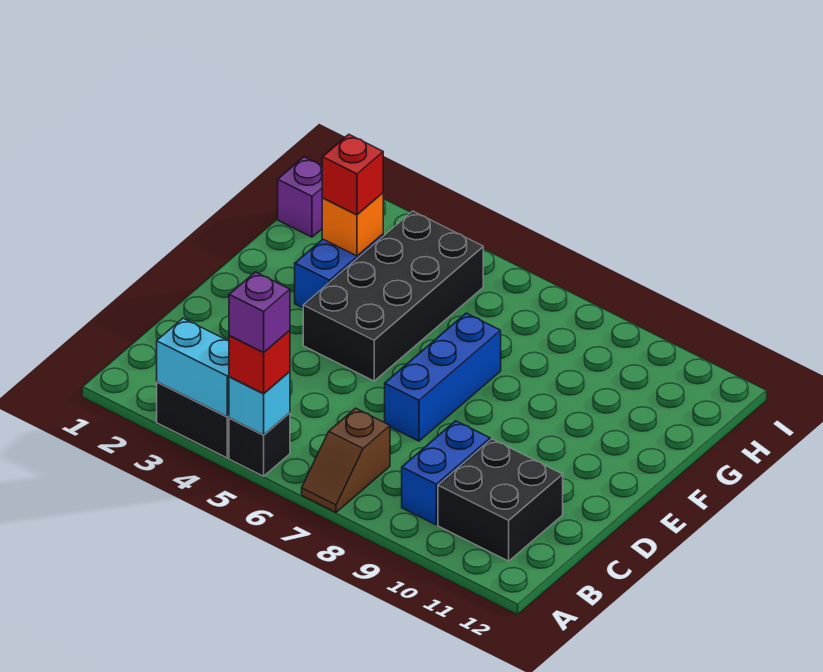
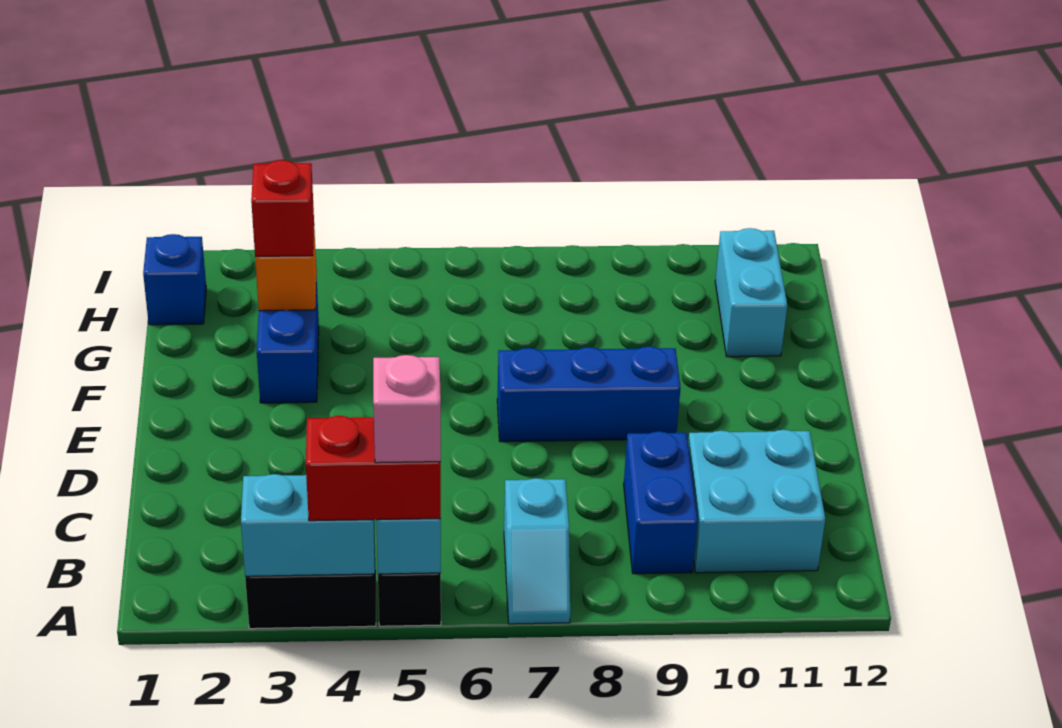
red brick A5 level 3 -> red brick A4:A5 level 3
purple brick A5 level 4 -> pink brick A5 level 4
brown slope A7:B7 level 1 top B -> cyan slope A7:B7 level 1 top B
black brick B10:C11 level 1 -> cyan brick B10:C11 level 1
blue brick D7:F7 level 1 -> blue brick E7:E9 level 1
black brick E4:H5 level 1 -> none
none -> cyan brick G11:H11 level 1
purple brick H1 level 1 -> blue brick H1 level 1

